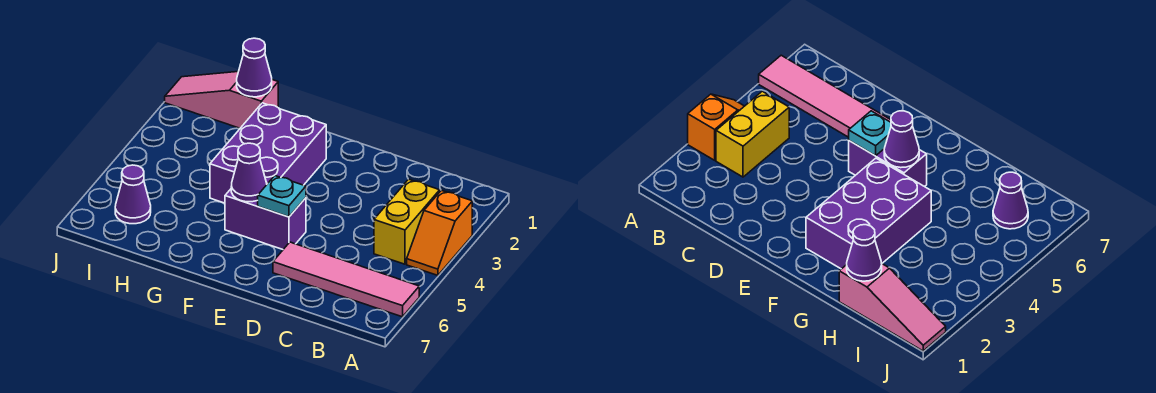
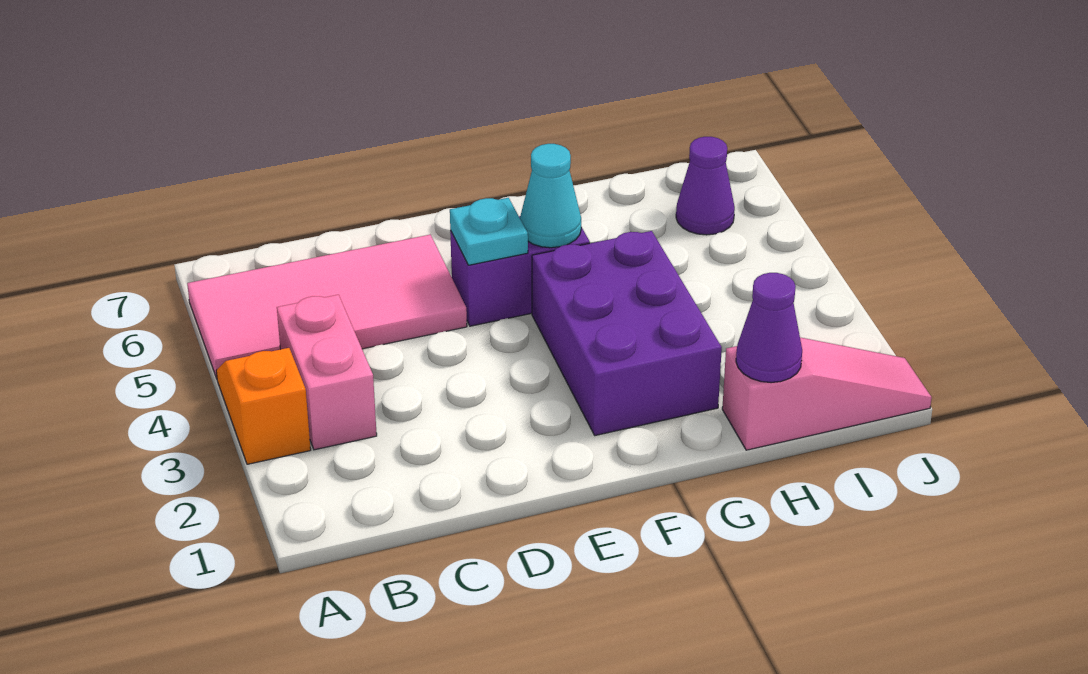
pink tile A6:D6 level 1 -> pink tile A5:D6 level 1
yellow brick B3:B4 level 1 -> pink brick B3:B4 level 1
purple cone F5 level 2 -> cyan cone F5 level 2

